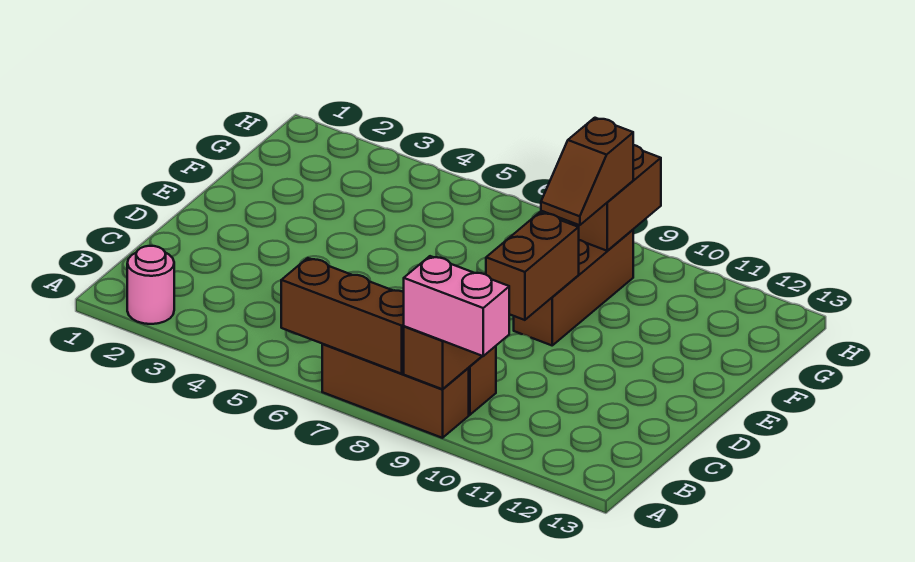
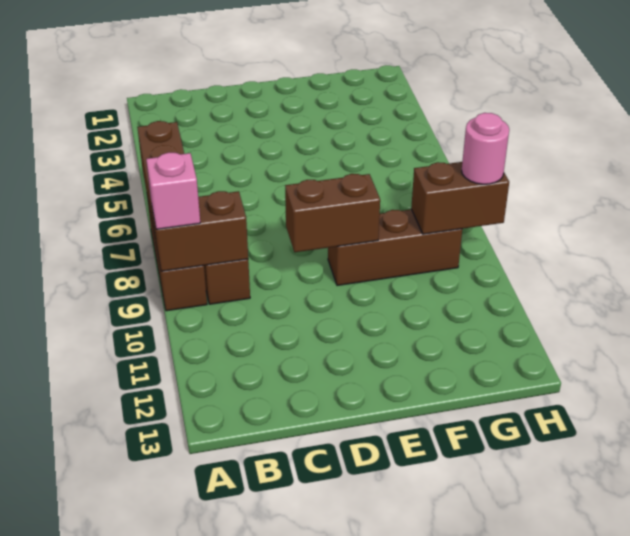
pink round brick A2 level 1 -> pink round brick H9 level 3
pink brick A9:A10 level 3 -> pink brick A9 level 3
brown slope F9:G9 level 3 top G -> none

